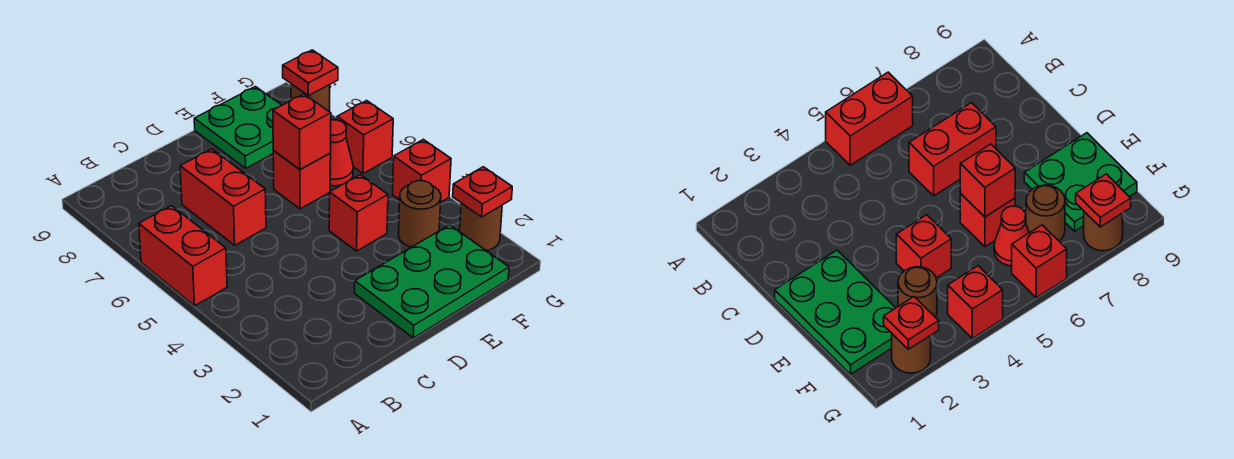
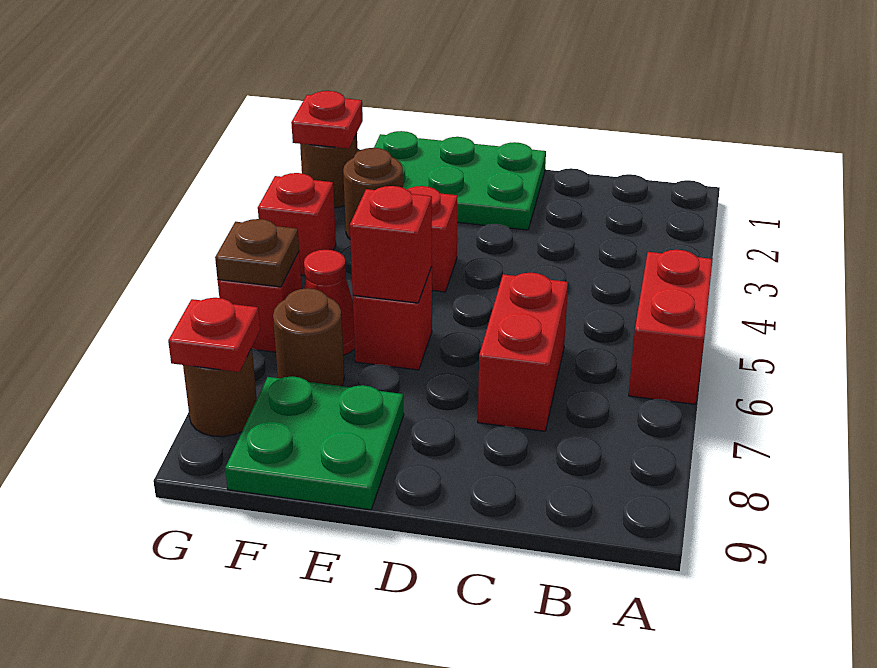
none -> brown plate G6 level 2

